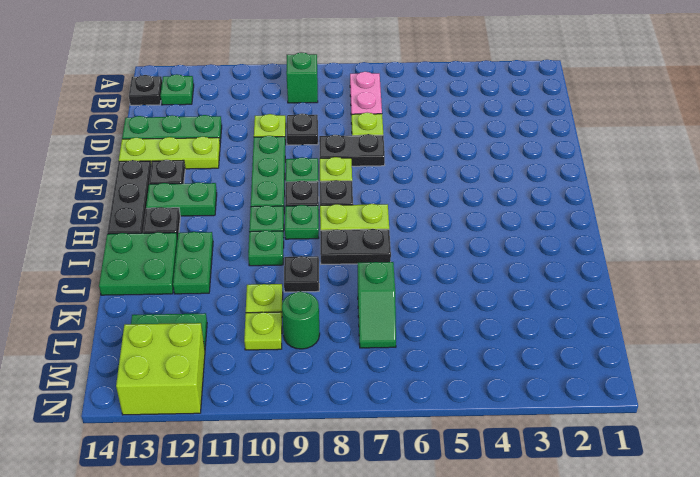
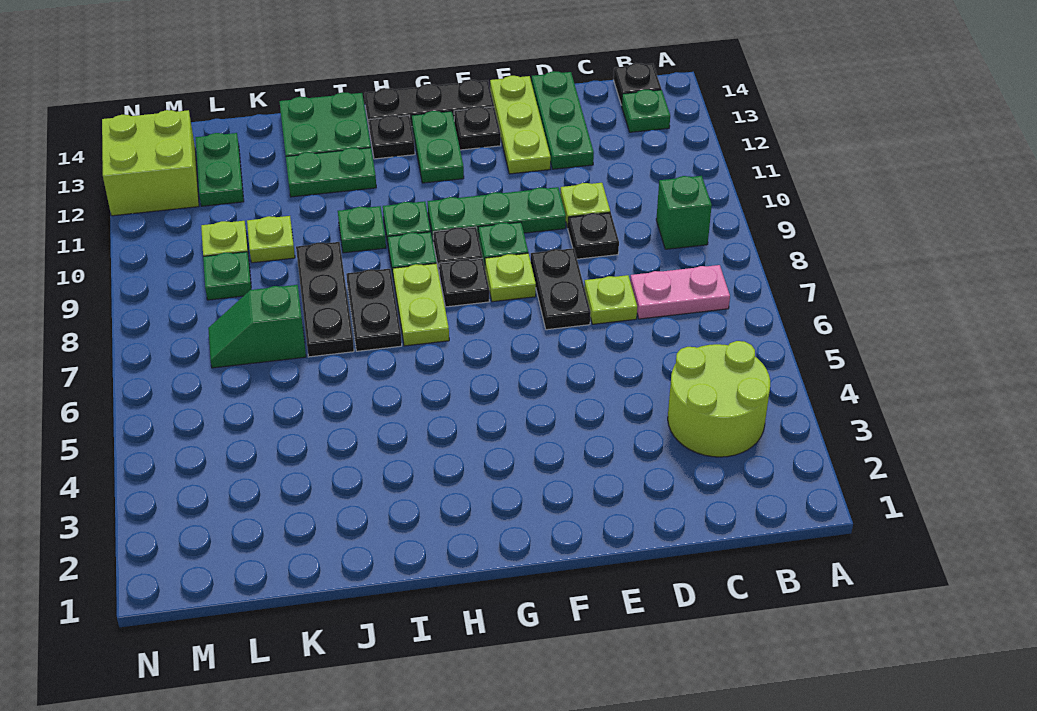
none -> lime round brick B3:C4 level 1
black plate J9 level 1 -> black plate J7:J9 level 1
green round brick L9 level 1 -> green plate L9 level 1

